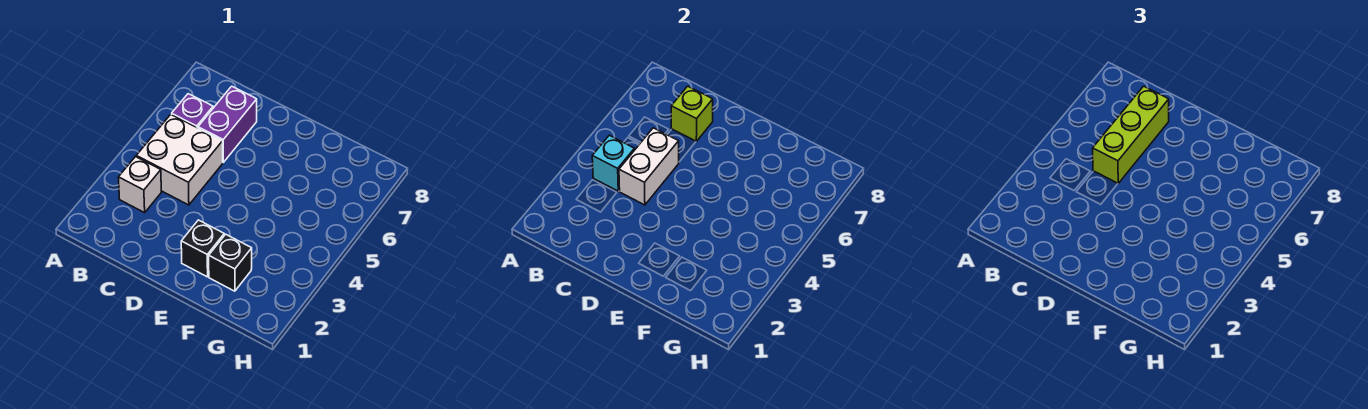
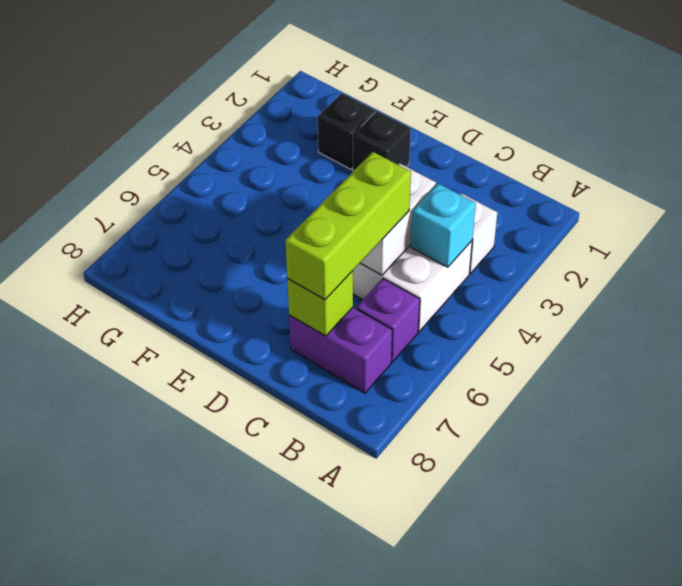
purple brick C6:C7 level 1 -> purple brick B7:C7 level 1

